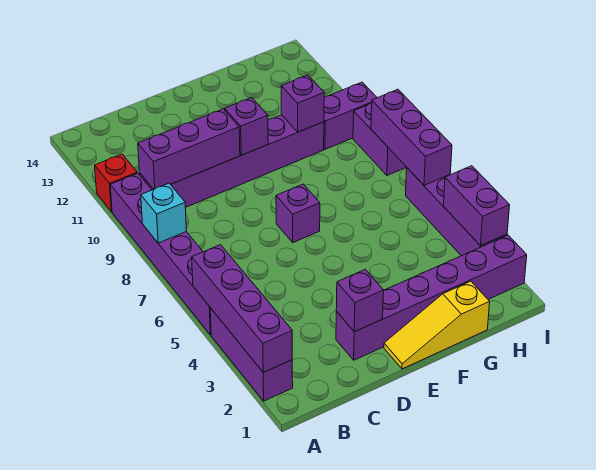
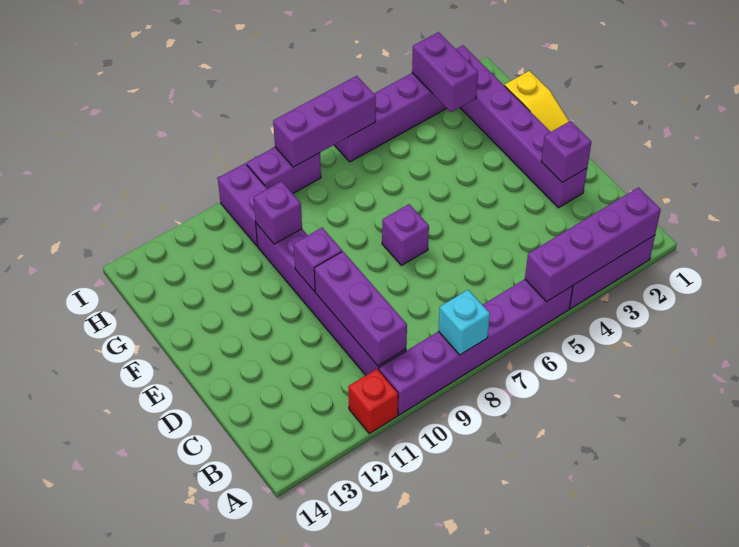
purple brick I3:I4 level 2 -> purple brick H3:I3 level 2

